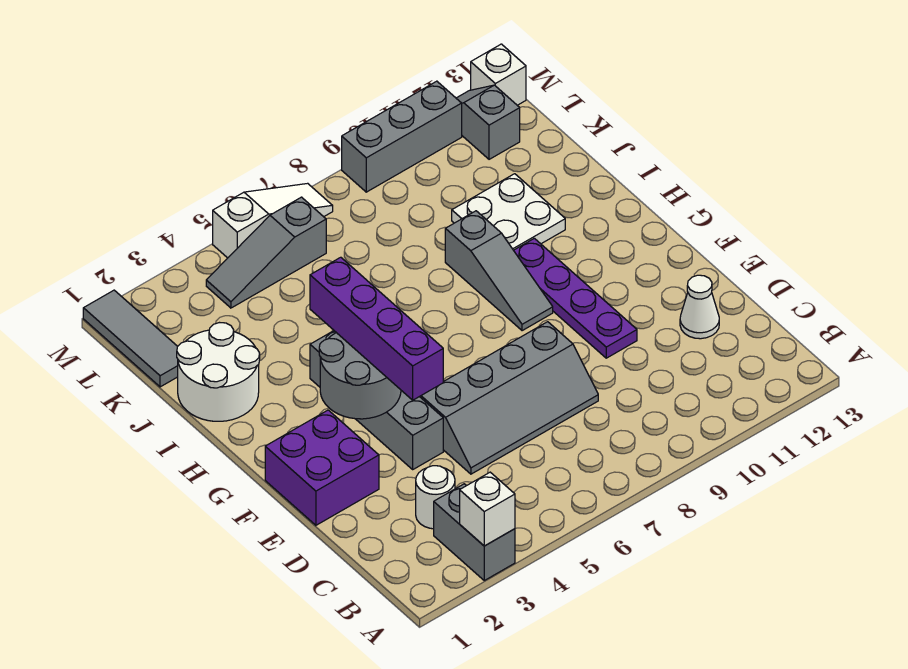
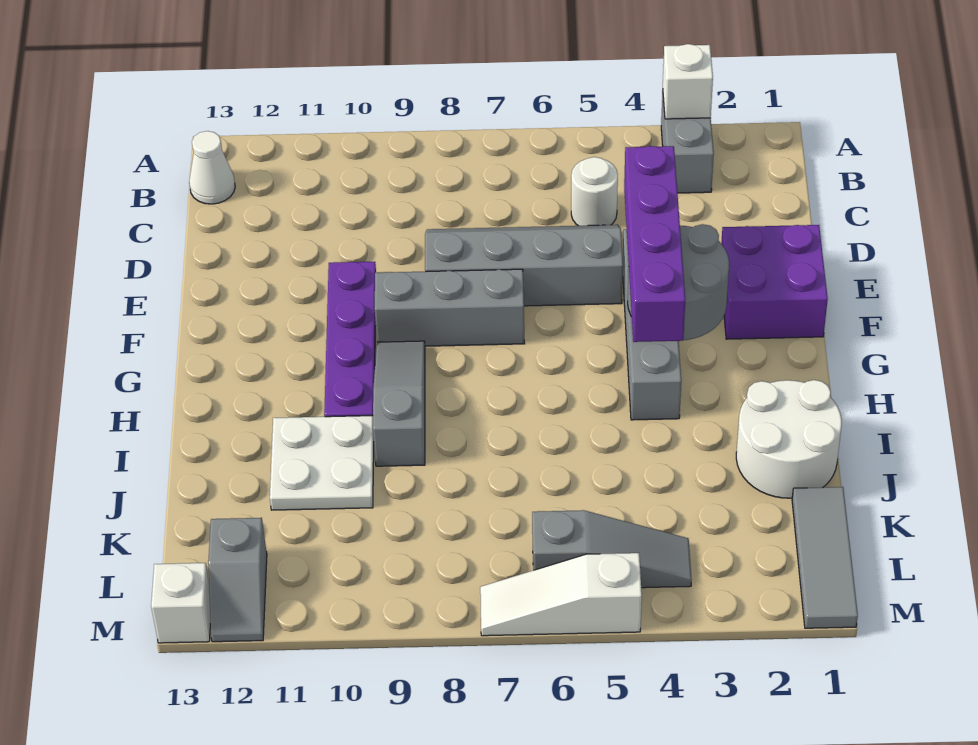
white round brick C3 level 1 -> white round brick C5 level 1
white cone D12 level 1 -> white cone B13 level 1
grey brick M9:M11 level 1 -> grey brick F7:F9 level 1

